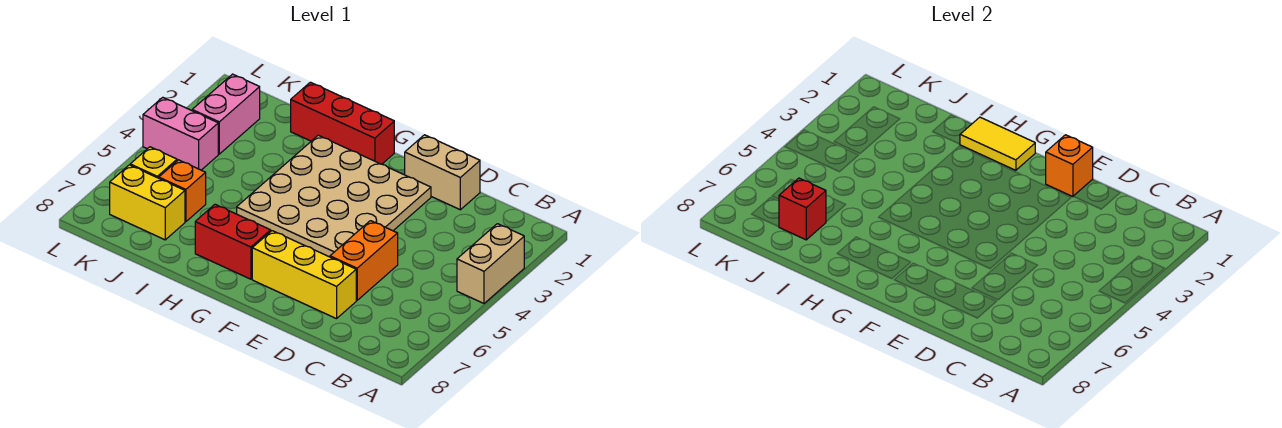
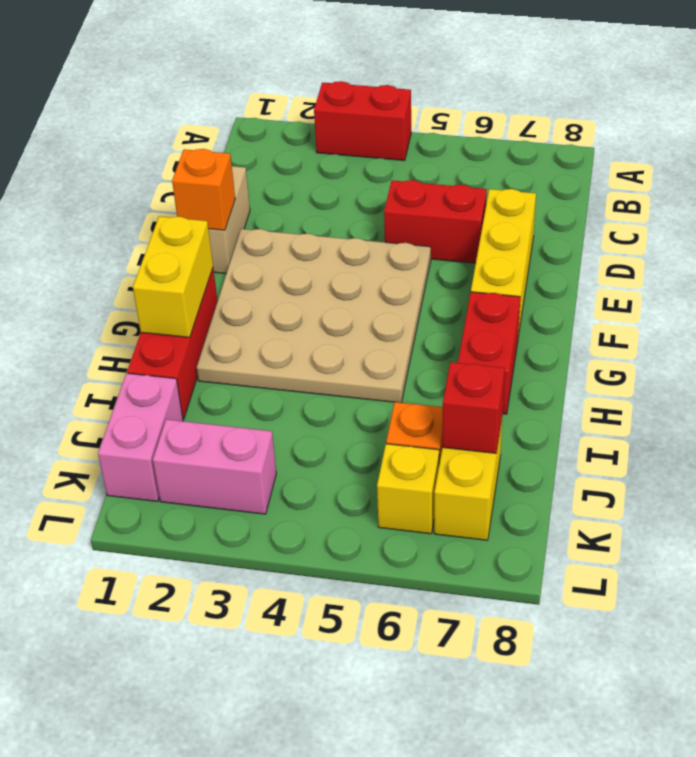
tan brick A3:A4 level 1 -> red brick A3:A4 level 1
orange brick D5:D6 level 1 -> red brick D5:D6 level 1
yellow tile G1:H1 level 2 -> yellow brick G1:H1 level 2
pink brick K4:L4 level 1 -> pink brick J1:K1 level 1

